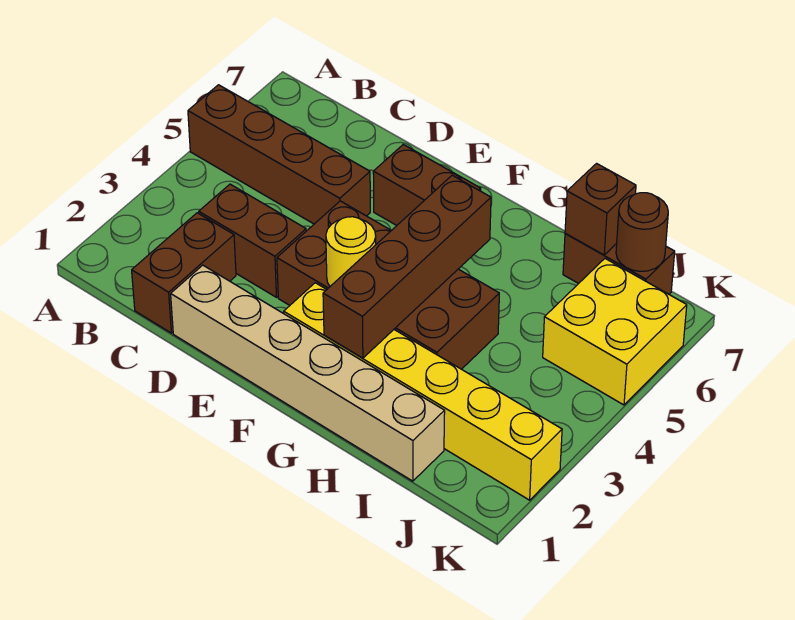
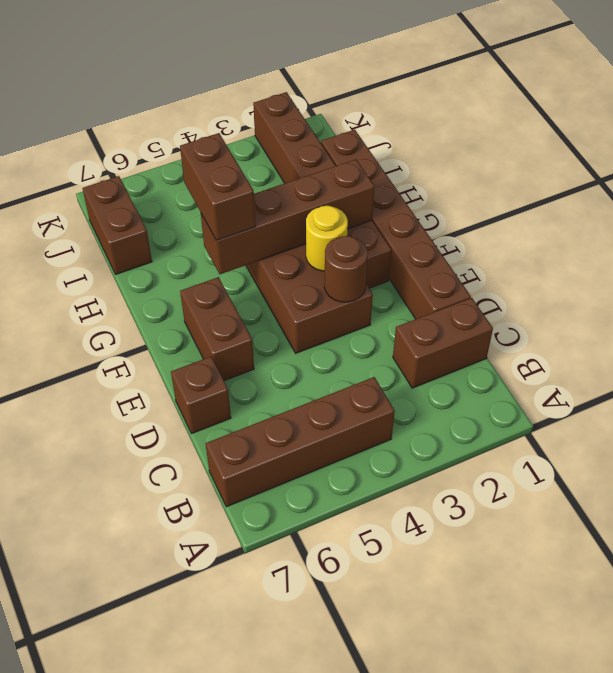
brown brick A5:D5 level 1 -> brown brick B4:B7 level 1
brown brick C3:D3 level 1 -> brown brick G5:H5 level 3
tan brick D1:I1 level 1 -> brown brick D1:I1 level 1
yellow brick F2:K2 level 1 -> brown brick F2:K2 level 1
brown brick I7 level 2 -> brown brick D7 level 1
yellow brick J5:K6 level 1 -> none
brown round brick J7 level 2 -> brown round brick E3 level 2

